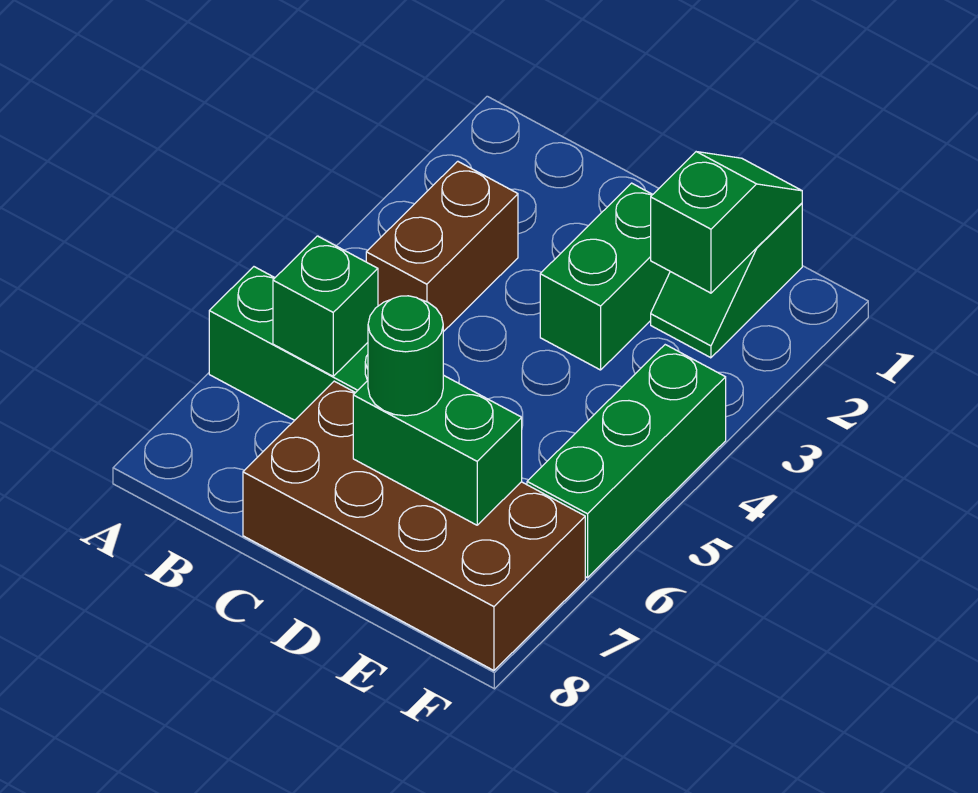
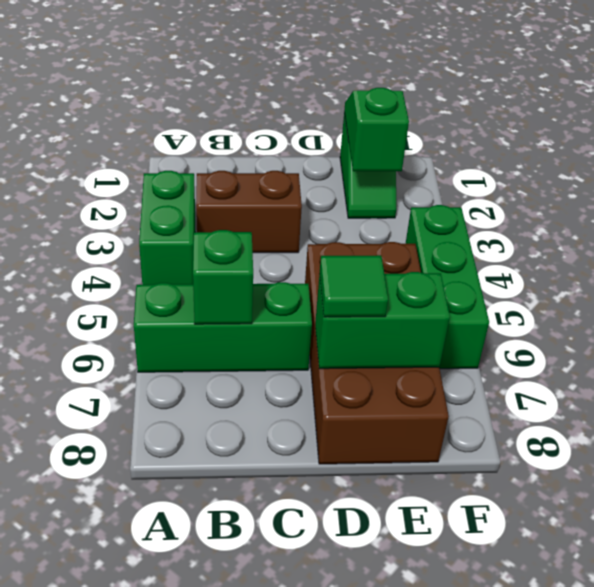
brown brick B3:B4 level 1 -> brown brick B3:C3 level 1
brown brick C7:F8 level 1 -> brown brick D5:E8 level 1
green brick D2:D3 level 1 -> green brick A3:A4 level 1
green round brick D7 level 3 -> green tile D7 level 3

